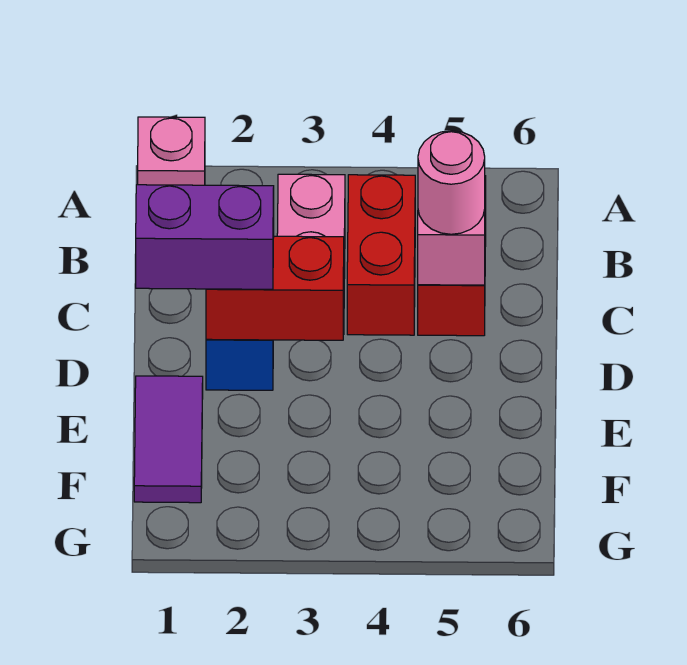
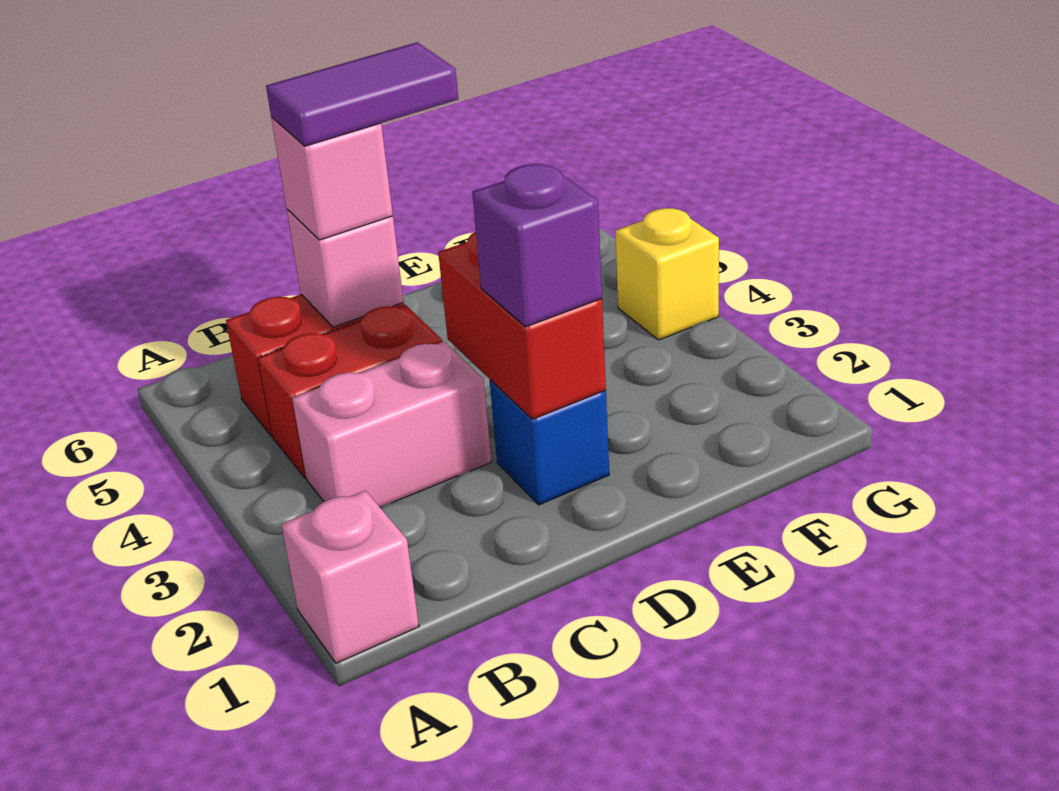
pink round brick C5 level 3 -> pink brick C5 level 3
purple brick D1:D2 level 3 -> purple brick D2 level 3
purple tile E1:F1 level 1 -> purple tile C5:D5 level 4
none -> yellow brick G4 level 1

